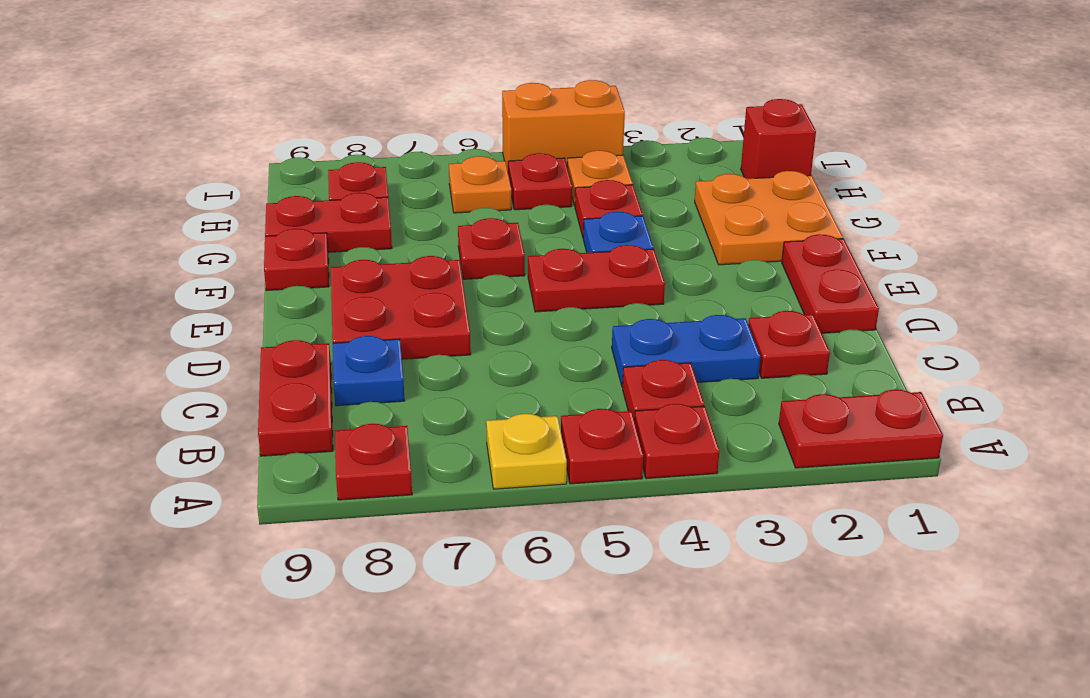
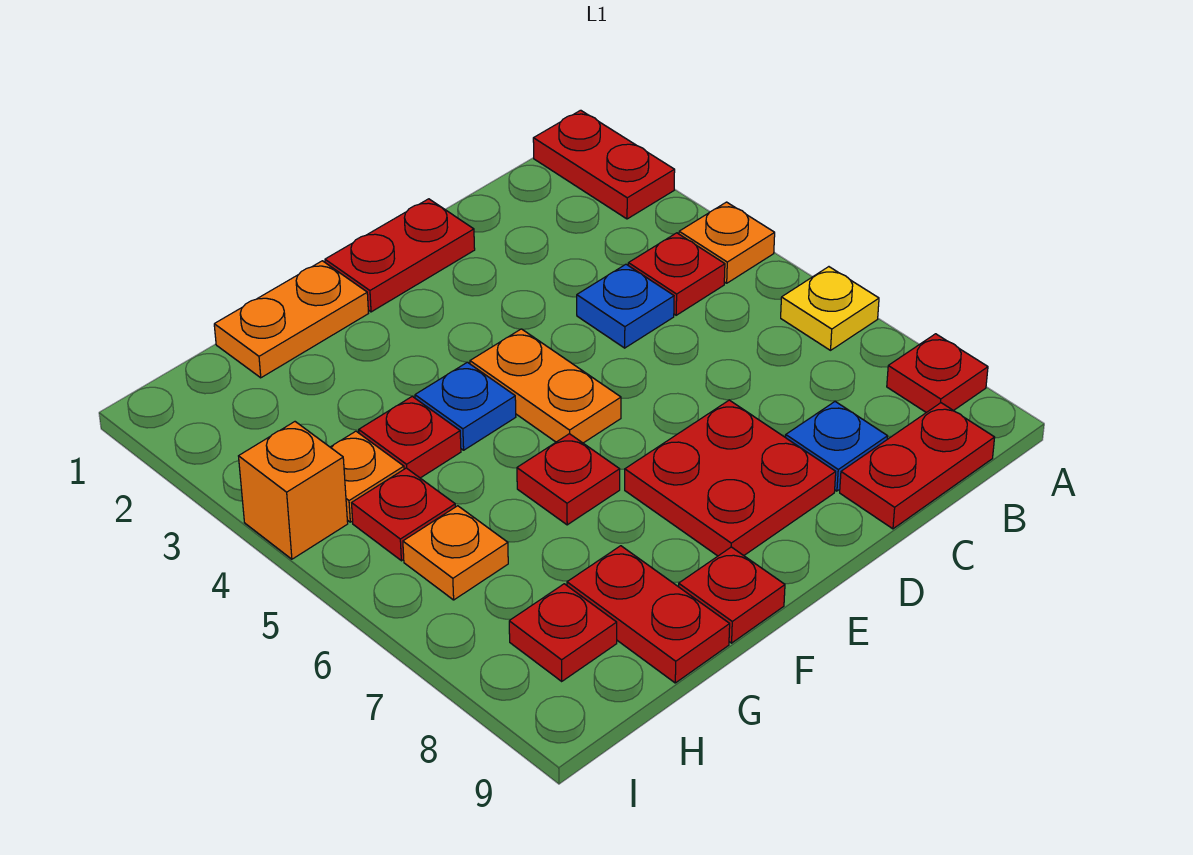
red plate A4 level 1 -> orange plate A4 level 1
red plate A5 level 1 -> none
red plate C2 level 1 -> none
blue plate C3:C4 level 1 -> blue plate C4 level 1
red plate E4:E5 level 1 -> orange plate E4:E5 level 1
orange plate F1:G2 level 1 -> orange plate F1:G1 level 1
red brick H1 level 1 -> none
orange brick I4:I5 level 1 -> orange brick I4 level 1

